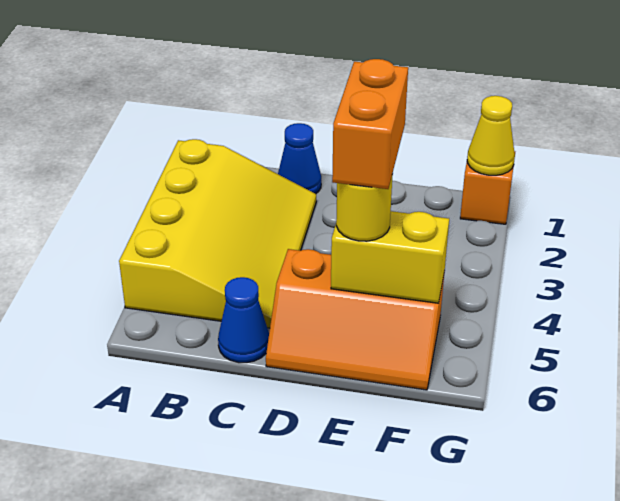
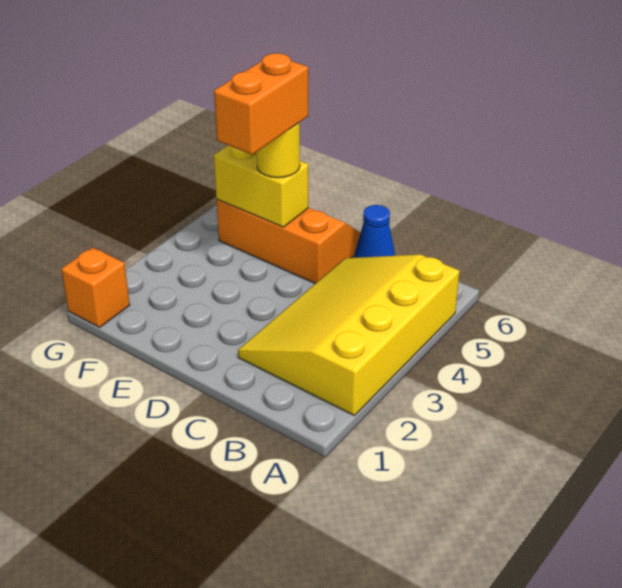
blue cone C1 level 1 -> none
yellow cone G1 level 2 -> none

